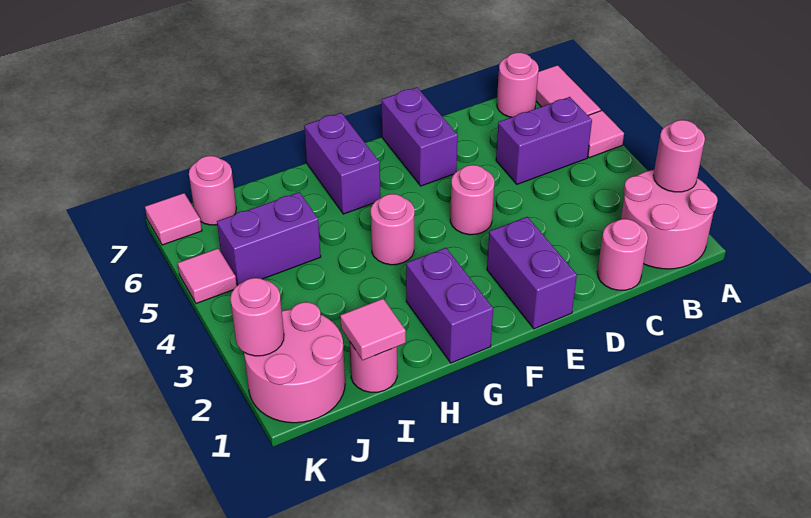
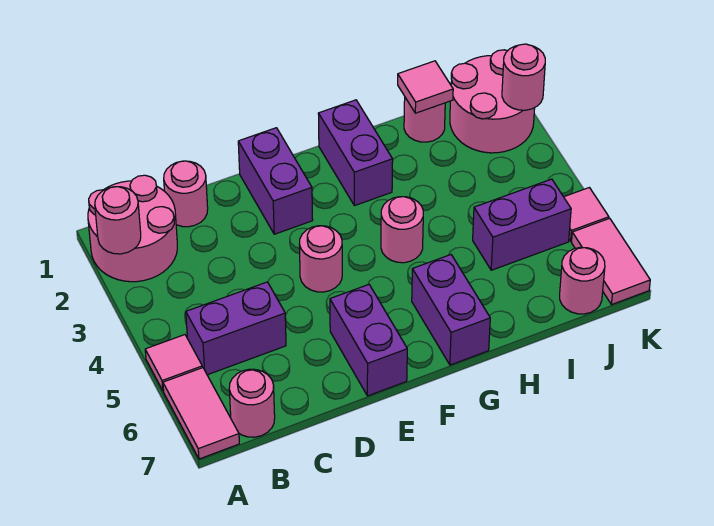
pink tile K7 level 1 -> pink tile K6:K7 level 1

